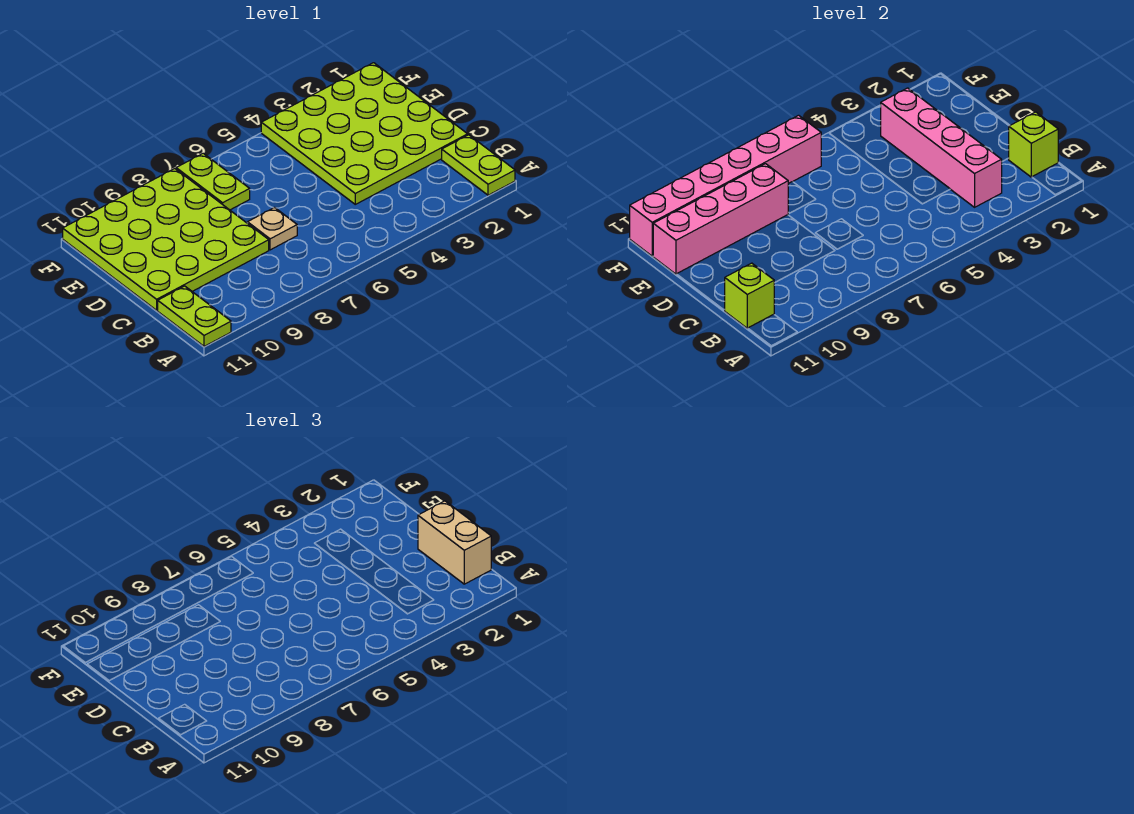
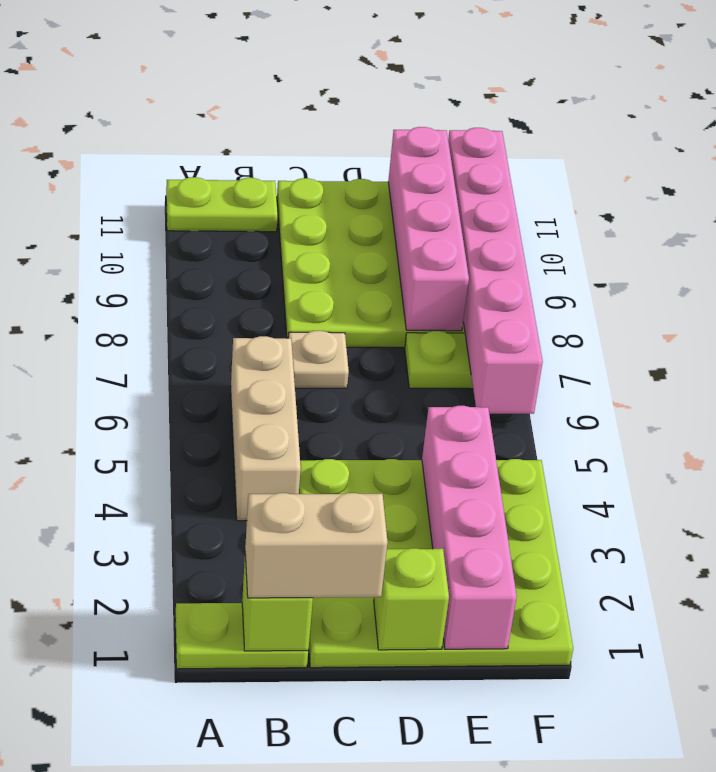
pink brick B3:E3 level 2 -> pink brick E1:E4 level 2
none -> tan brick B4:B6 level 1
lime brick B11 level 2 -> lime brick D1 level 2

